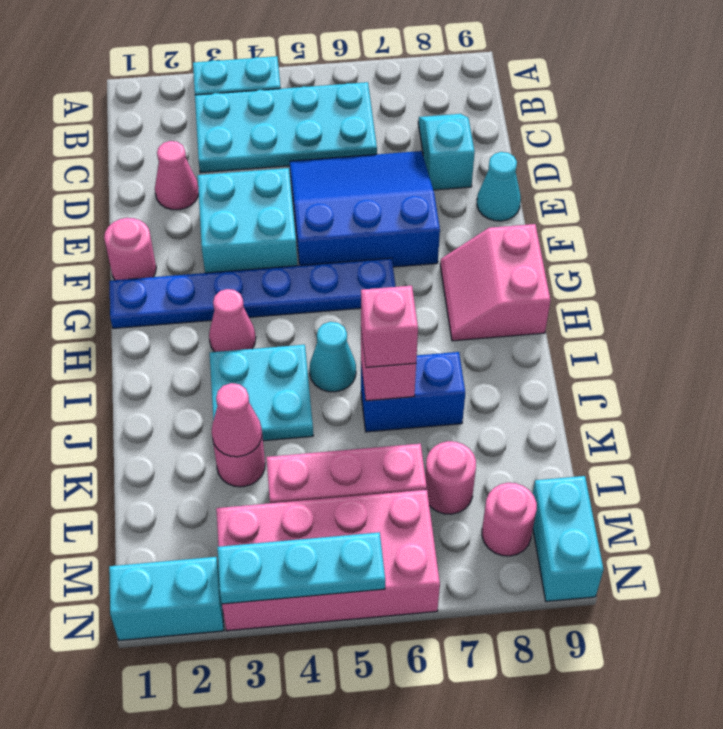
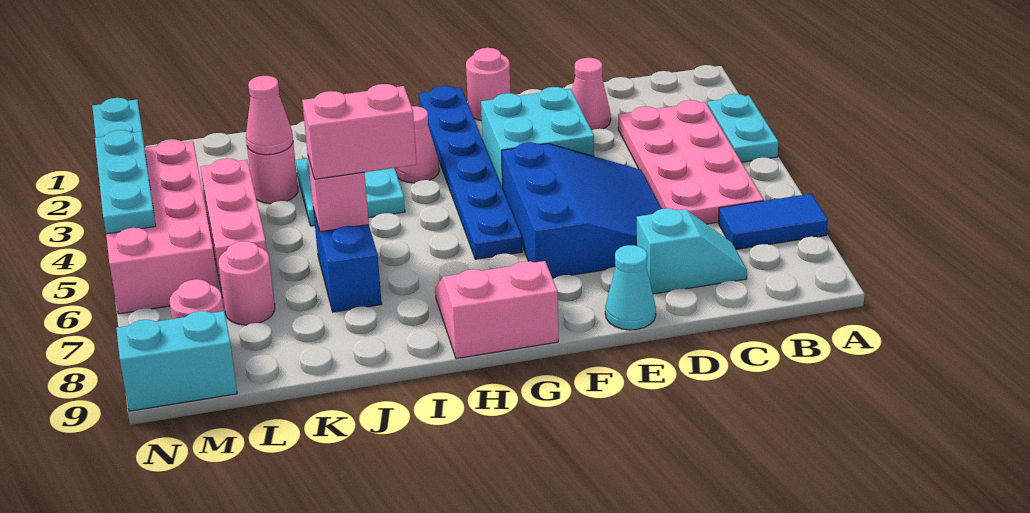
none -> blue tile A7:B7 level 1
cyan plate B3:C6 level 1 -> pink plate B3:C6 level 1
cyan cone I5 level 1 -> none
pink brick J6 level 3 -> pink brick I6:J6 level 3

